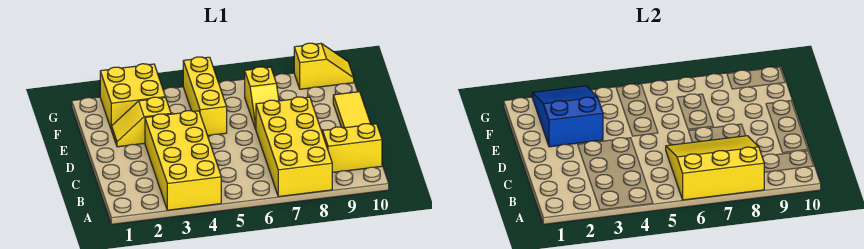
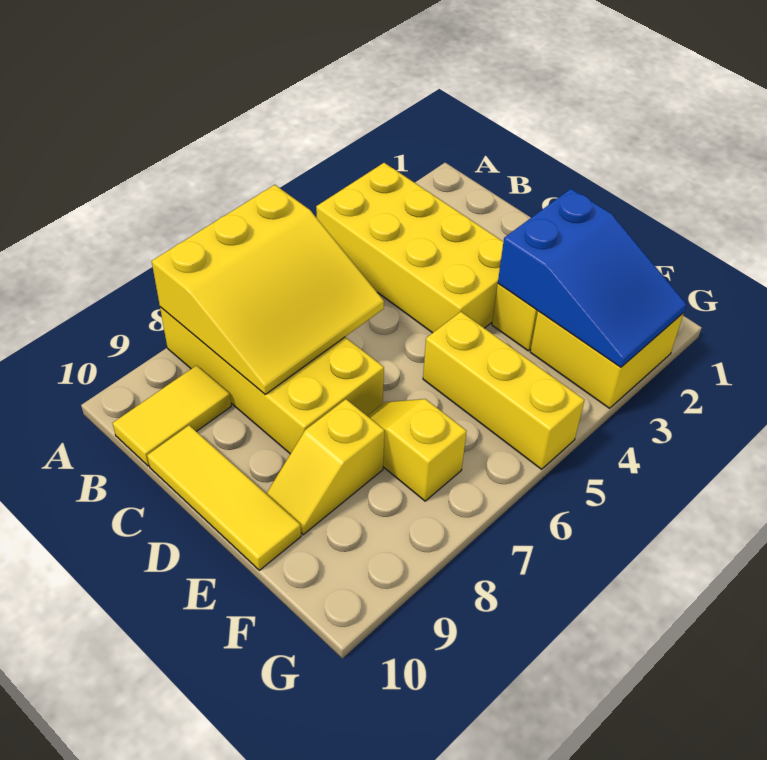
yellow brick B9:B10 level 1 -> yellow tile B9:B10 level 1
yellow slope G9:G10 level 1 top 9 -> yellow slope E8:E9 level 1 top 8

